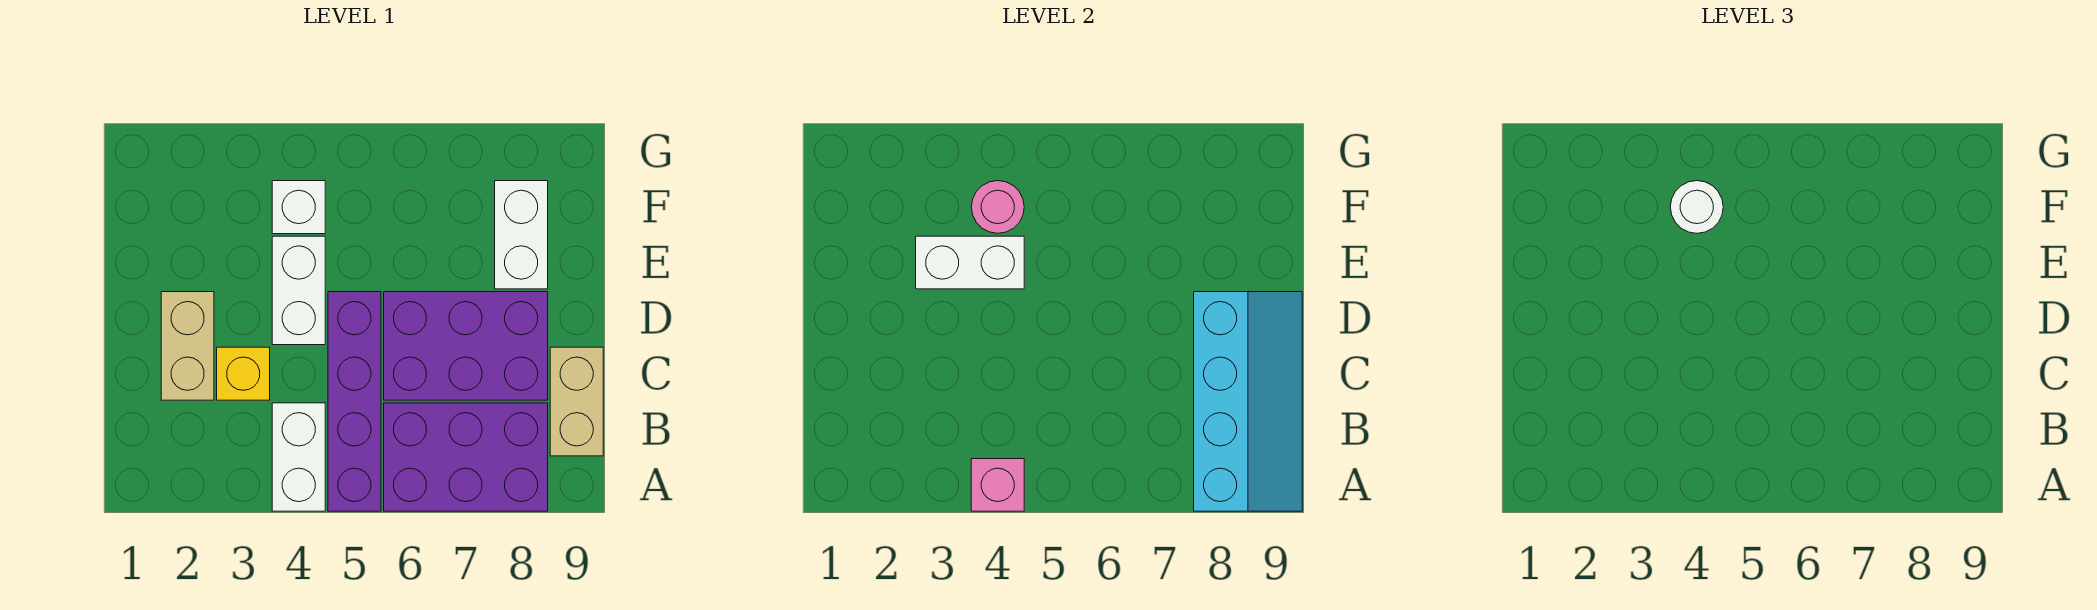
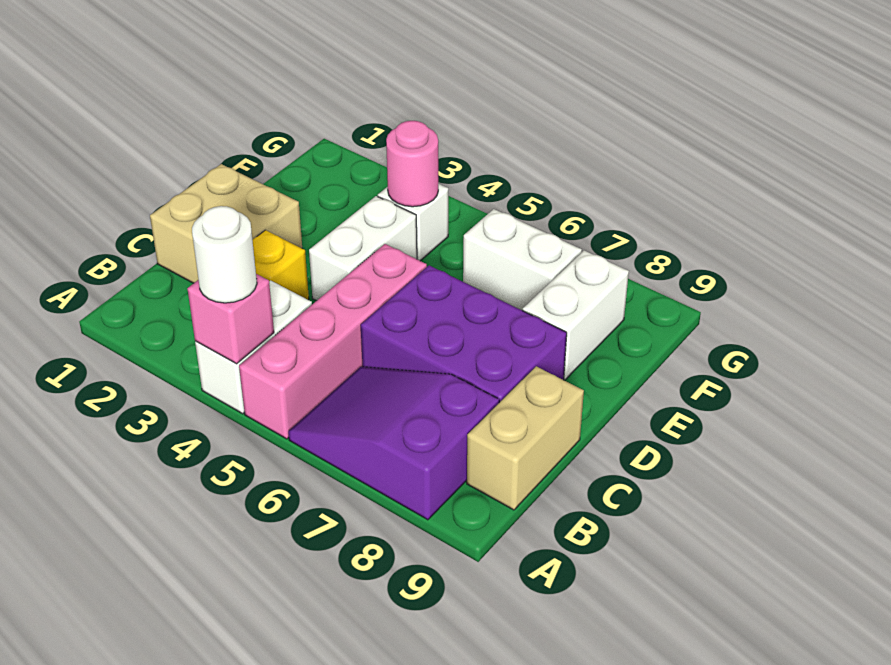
purple brick A5:D5 level 1 -> pink brick A5:D5 level 1
purple brick A6:B8 level 1 -> purple slope A6:B8 level 1 top 8
cyan slope A8:D9 level 2 top 8 -> none
tan brick C2:D2 level 1 -> tan brick C1:D2 level 1
white brick E3:E4 level 2 -> white brick F6:F7 level 1
white round brick F4 level 3 -> white round brick A4 level 3

